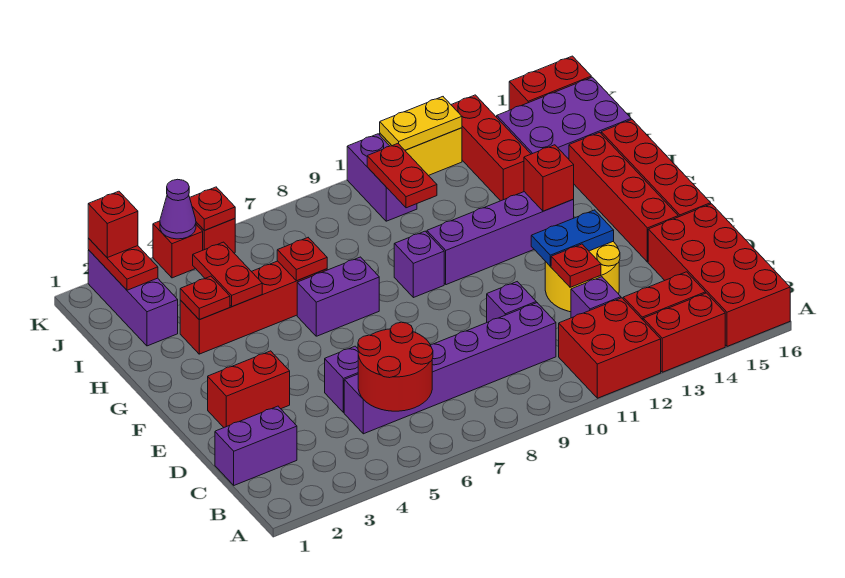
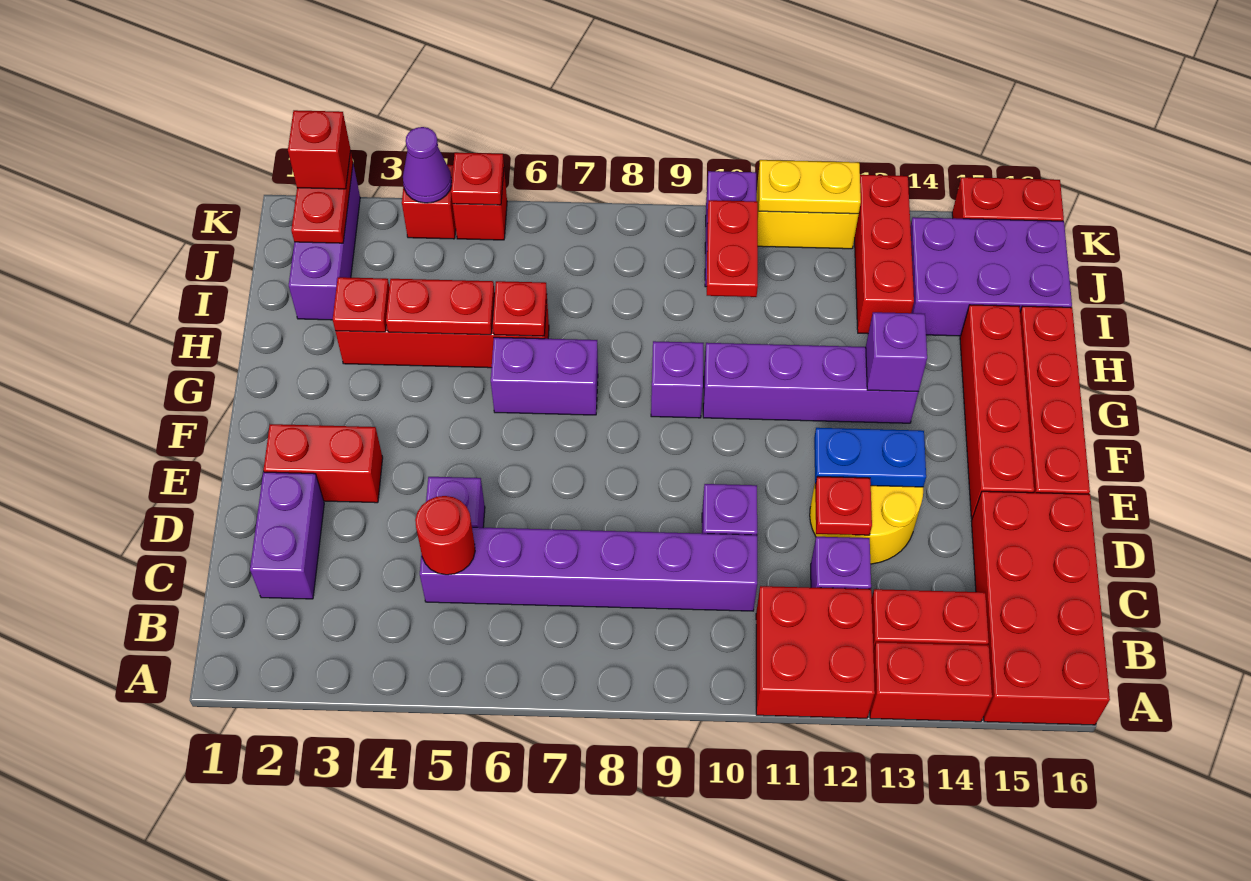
red round brick B5:C6 level 2 -> red round brick C5 level 2
purple brick C1:C2 level 1 -> purple brick C2:D2 level 1
red brick G13 level 2 -> purple brick G13 level 2
red plate H4:I4 level 2 -> red plate H4:H5 level 2

